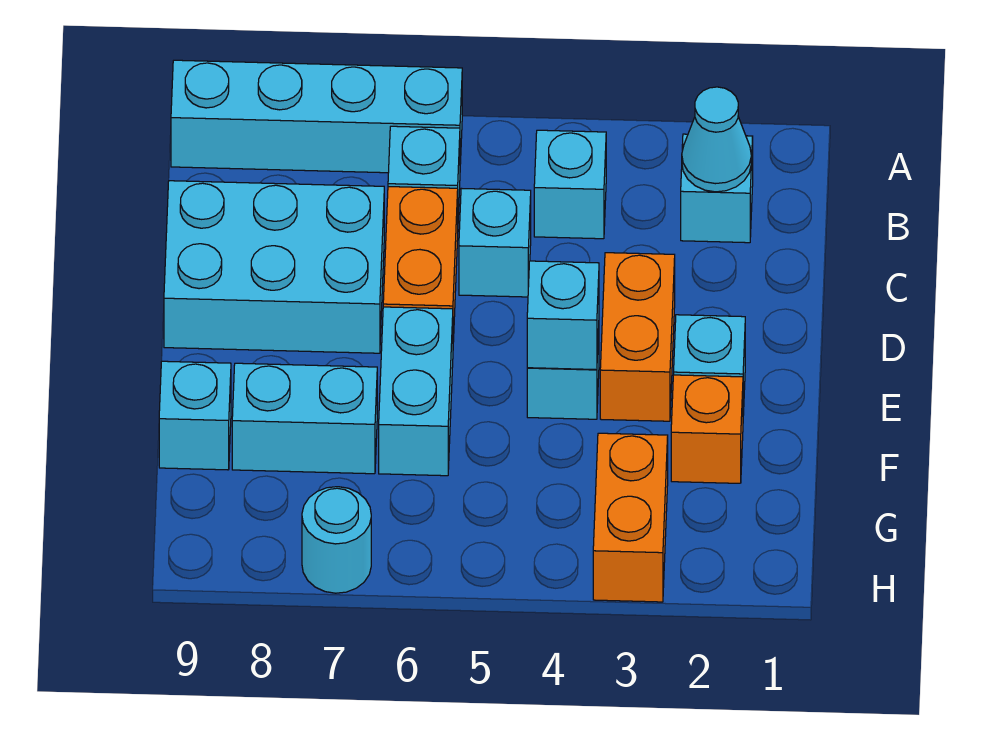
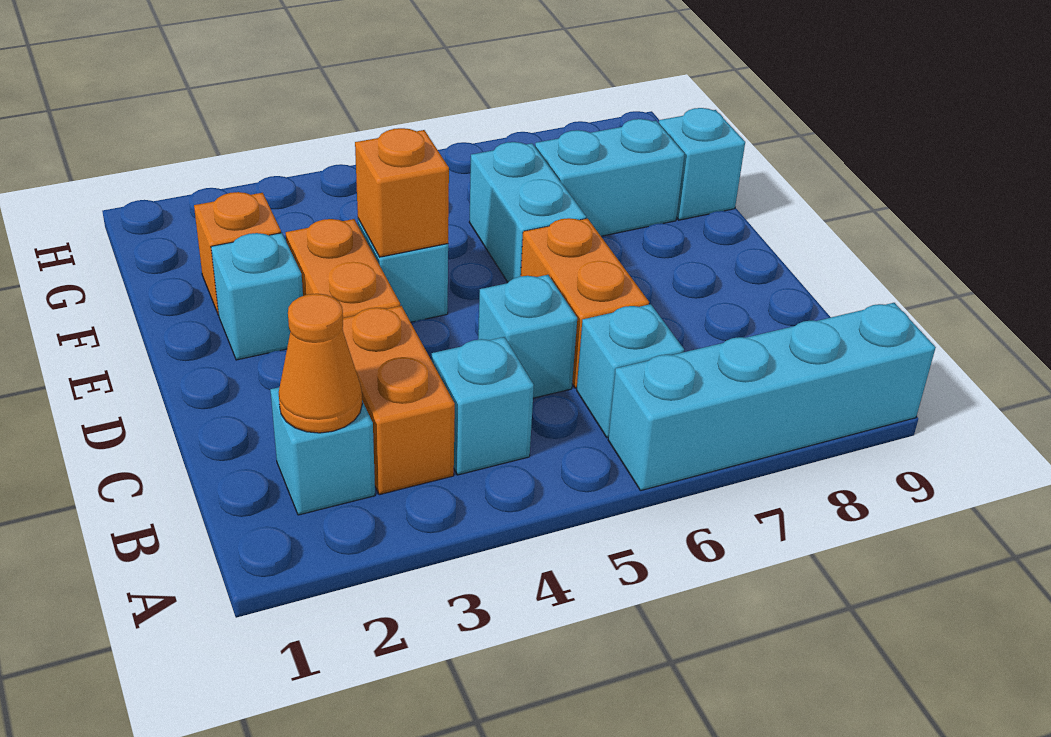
cyan cone B2 level 2 -> orange cone B2 level 2
cyan brick C7:D9 level 1 -> none
cyan brick E4 level 2 -> orange brick E4 level 2
orange brick G3:H3 level 1 -> orange brick B3:C3 level 1
cyan round brick H7 level 1 -> none

